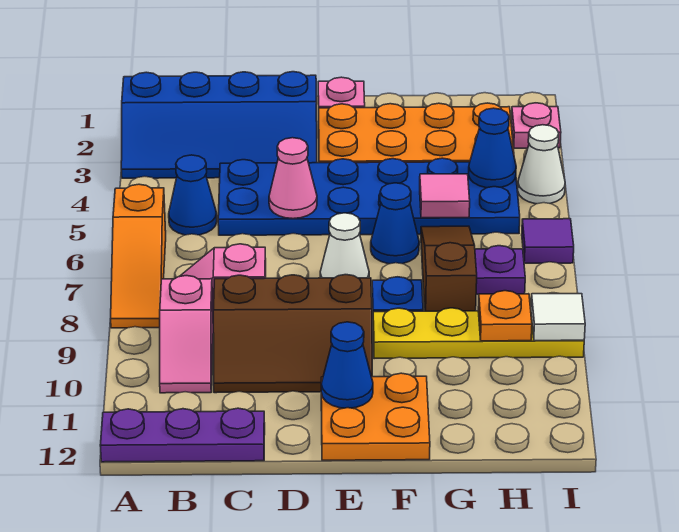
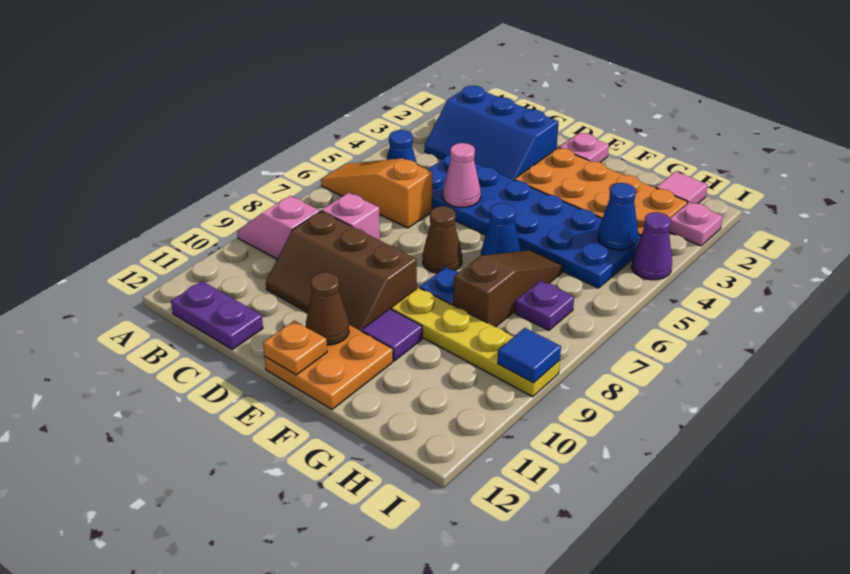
blue slope A2:D3 level 1 top 2 -> blue slope B2:D3 level 1 top 2
orange slope A6:A8 level 1 top 6 -> orange slope A6:C6 level 1 top C
purple plate A12:C12 level 1 -> purple plate B12:C12 level 1
pink slope B9:B10 level 1 top 9 -> pink slope A9:B9 level 1 top B
white cone E7 level 1 -> brown cone E7 level 1
blue cone E11 level 2 -> brown cone E11 level 2
pink tile G5 level 2 -> pink tile H1 level 1
orange plate H9 level 2 -> orange plate E12 level 2
white cone I4 level 1 -> purple cone I4 level 1
purple tile I6 level 1 -> purple tile F10 level 1
white tile I9 level 2 -> blue tile I9 level 2

